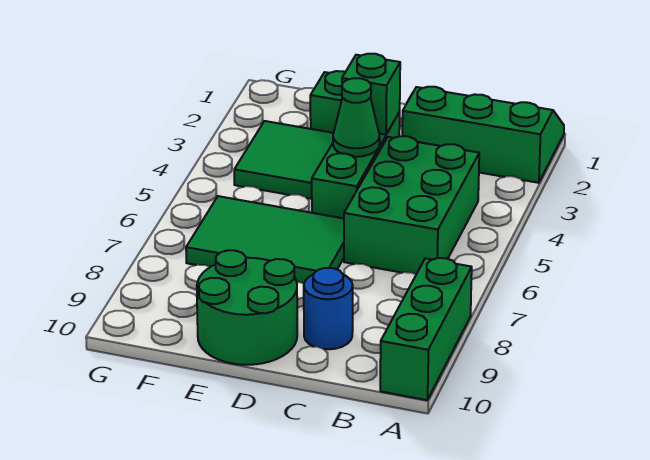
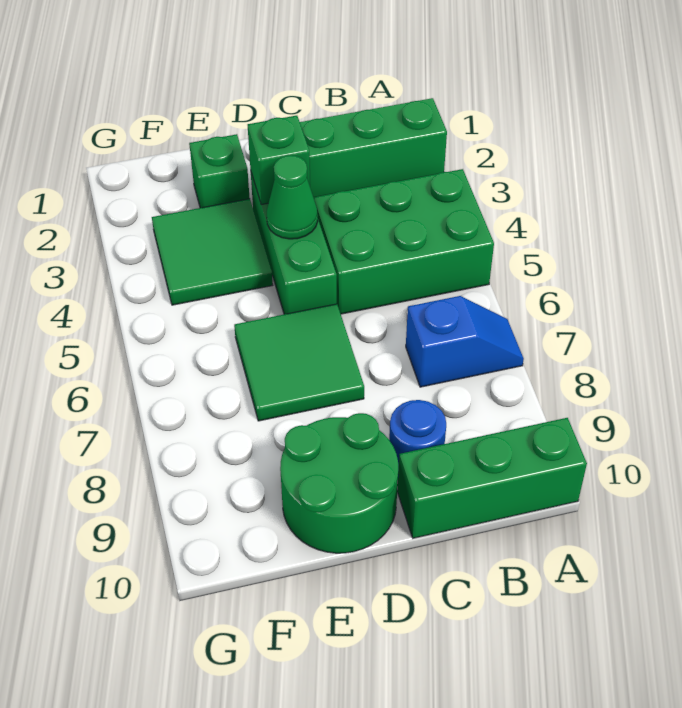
none -> blue slope A7:B7 level 1 top B
green brick A8:A10 level 1 -> green brick A10:C10 level 1
green brick B4:C6 level 1 -> green brick A4:C5 level 1
green tile D6:F7 level 1 -> green tile D6:E7 level 1

